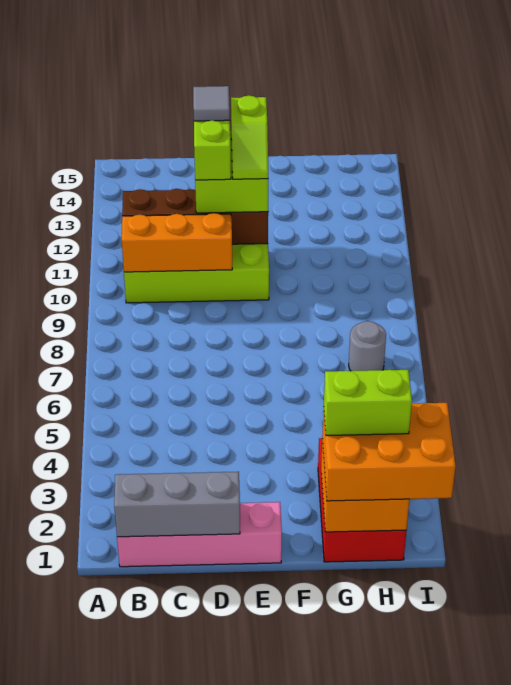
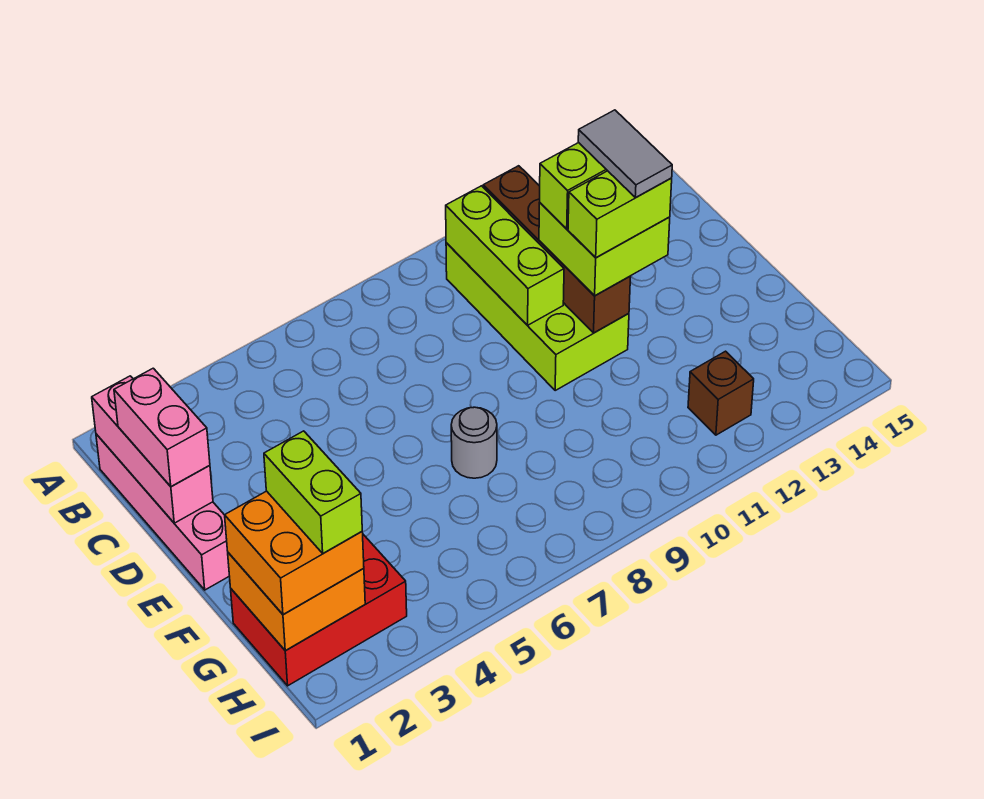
grey brick B1:D1 level 2 -> pink brick B1:D1 level 2
orange brick B10:D10 level 2 -> lime brick B10:D10 level 2
none -> pink brick C1:D1 level 3
grey tile D12 level 5 -> grey tile D12:E12 level 5
lime slope E11:E12 level 4 top 12 -> lime brick E11:E12 level 4
orange brick G1:I2 level 3 -> orange brick G1:H2 level 3
grey round brick H7 level 1 -> grey round brick F7 level 1
none -> brown brick H12 level 1

